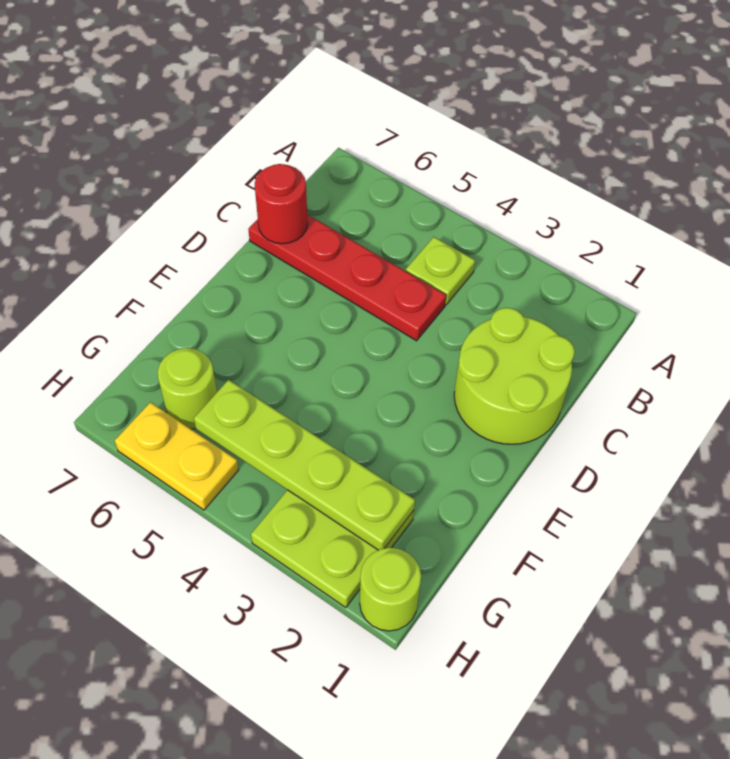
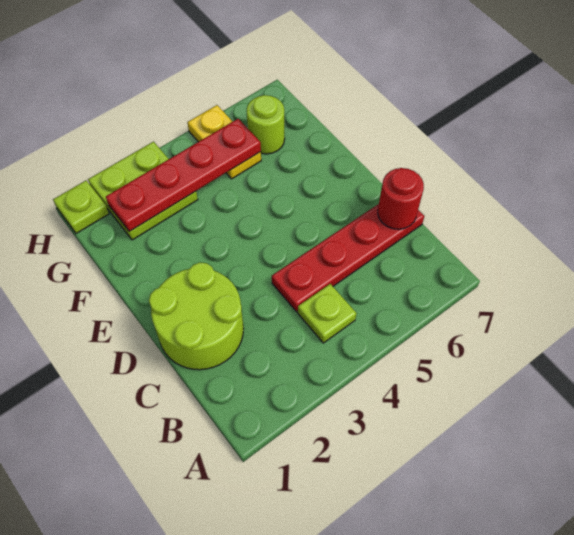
lime plate G2:G5 level 2 -> red plate G2:G5 level 2
lime round brick H1 level 1 -> lime plate H1 level 1
yellow plate H5:H6 level 1 -> yellow plate G5:H5 level 1

